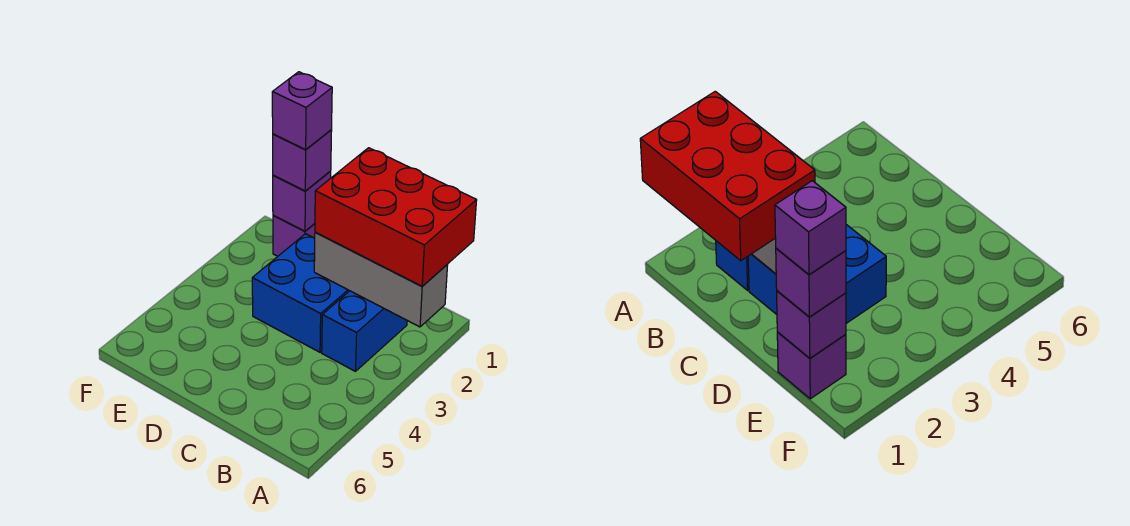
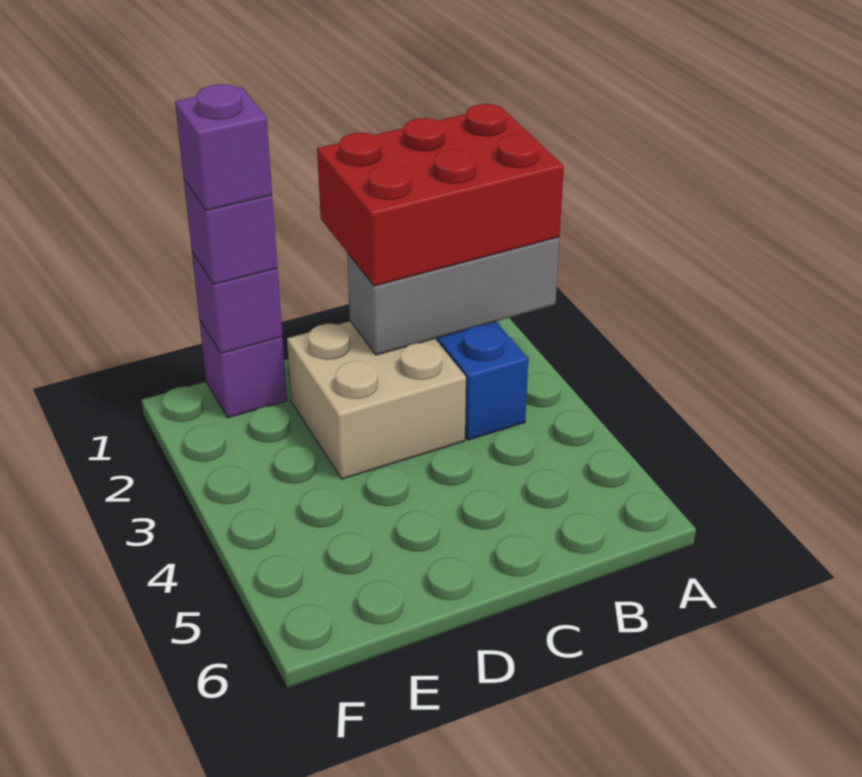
blue brick C2:D3 level 1 -> tan brick C2:D3 level 1

